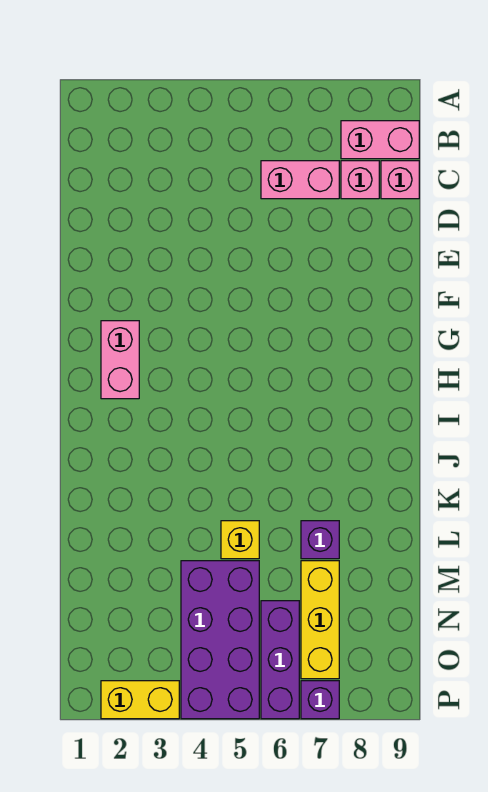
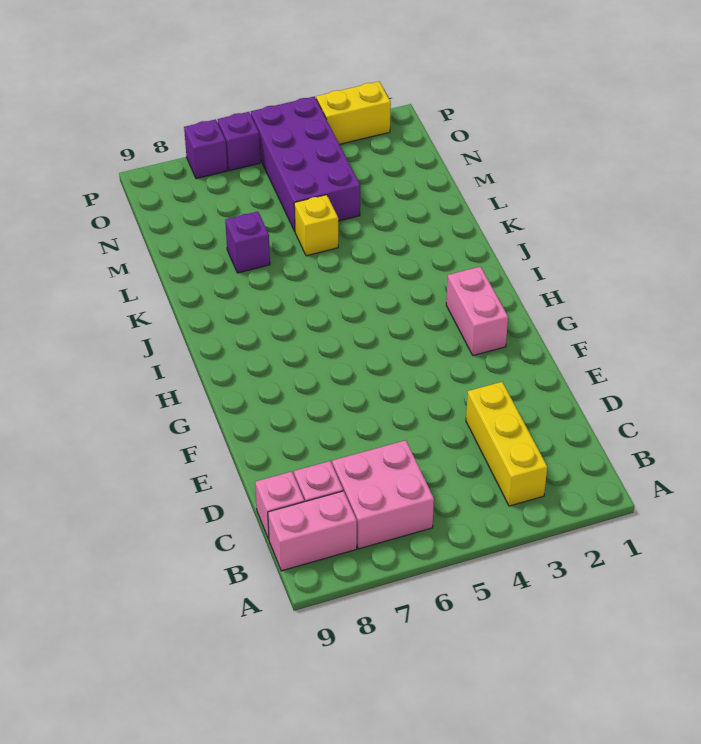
pink brick C6:C7 level 1 -> pink brick B6:C7 level 1
yellow brick M7:O7 level 1 -> yellow brick B3:D3 level 1
purple brick N6:P6 level 1 -> purple brick P6 level 1

